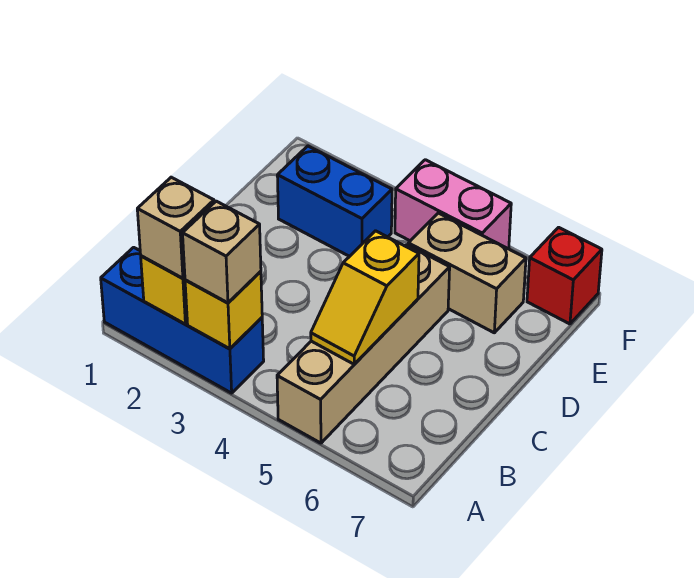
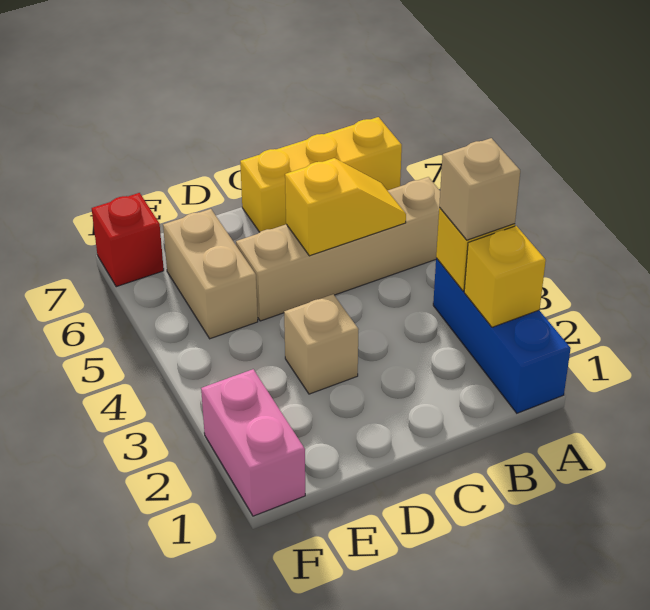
tan brick A2 level 3 -> tan brick D3 level 1
none -> yellow brick A7:C7 level 1
blue brick E2:E3 level 1 -> none
pink brick F4:F5 level 1 -> pink brick F1:F2 level 1

